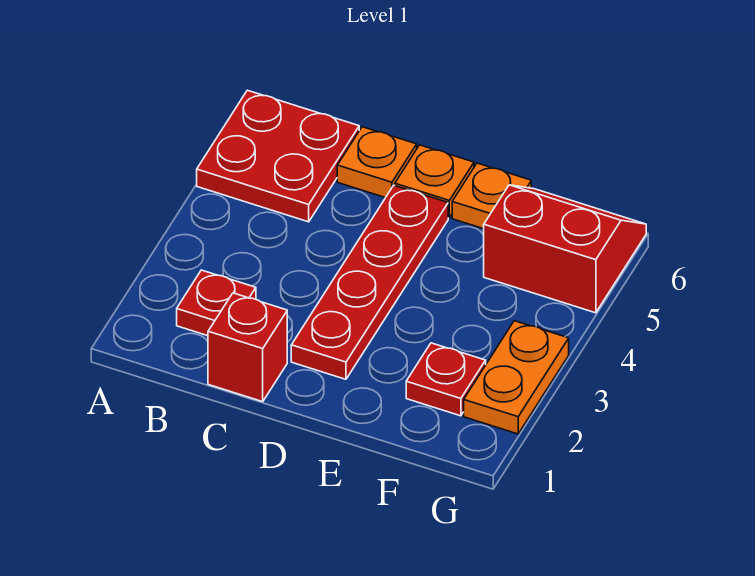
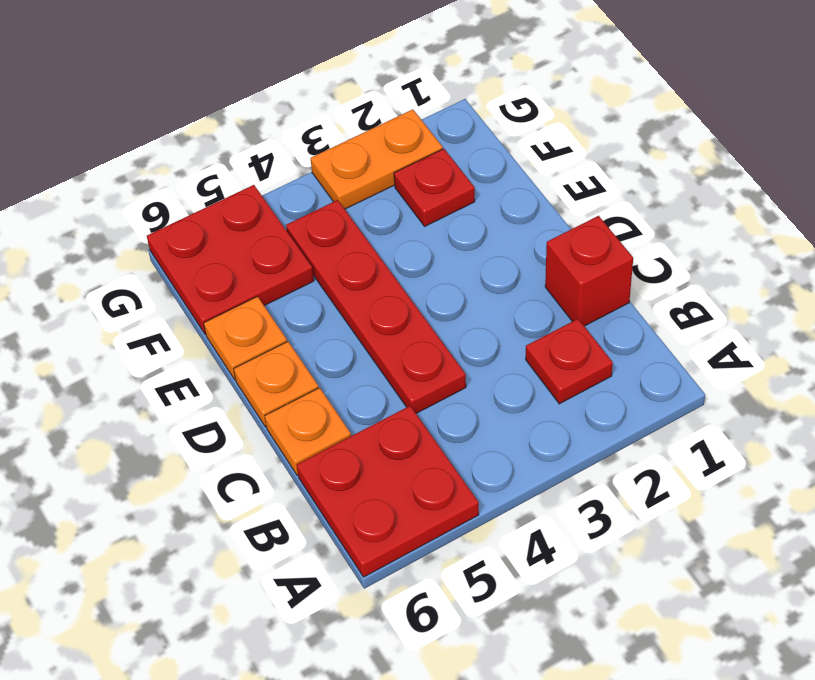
red plate D2:D5 level 1 -> red plate C4:F4 level 1
red slope F5:G6 level 1 top 5 -> red plate F5:G6 level 1

